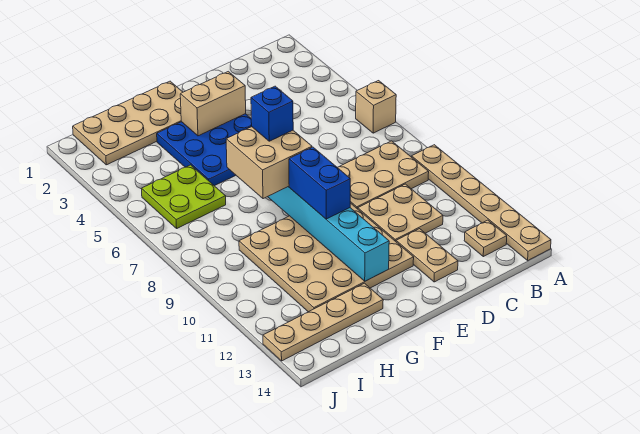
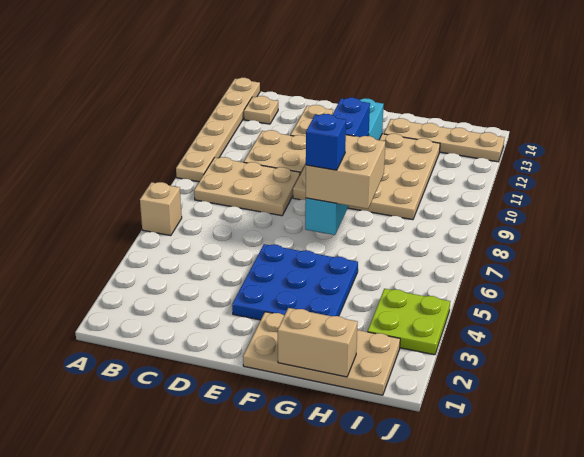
tan brick E3:F3 level 2 -> tan brick G1:H1 level 2
lime plate H5:I6 level 1 -> lime plate I3:J4 level 1

